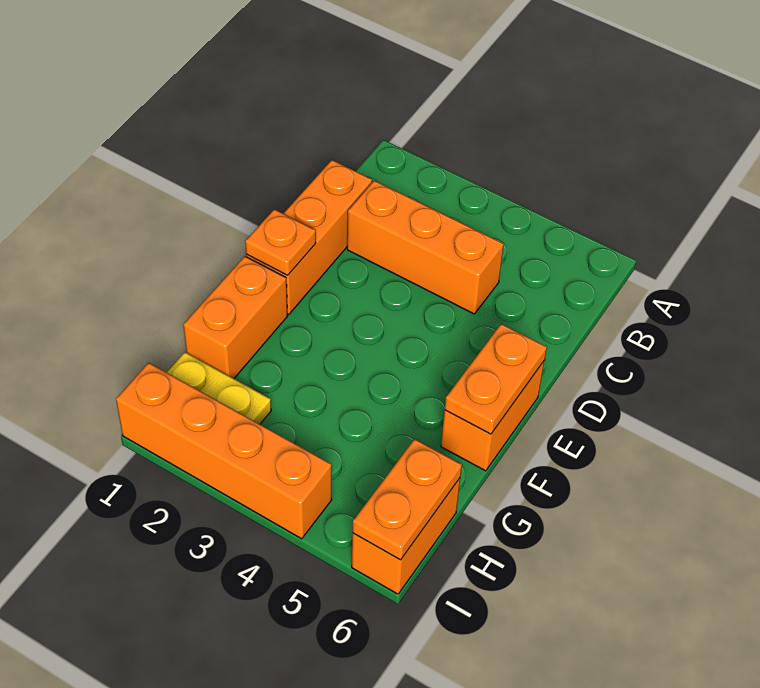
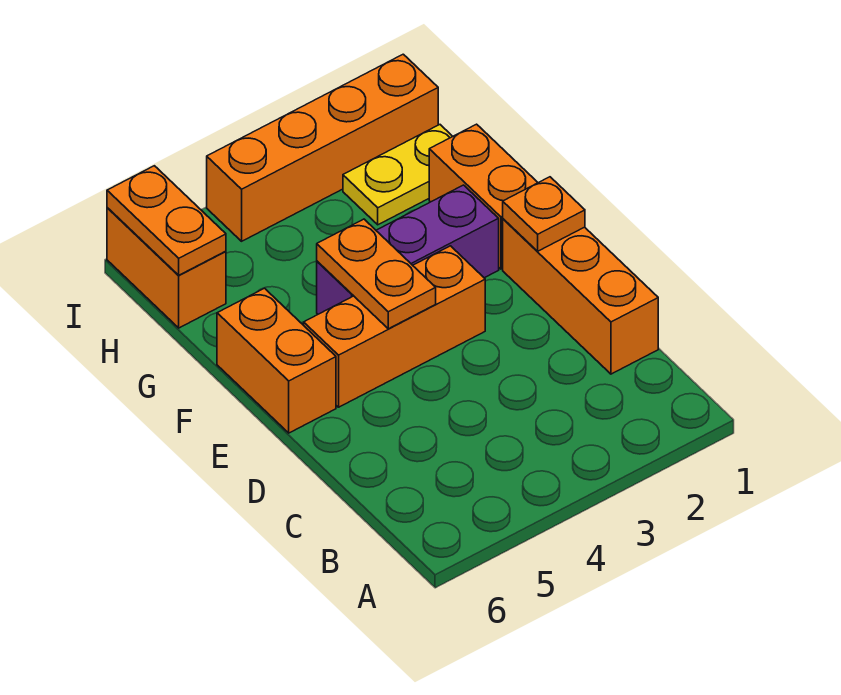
orange brick C2:C4 level 1 -> orange brick E3:E5 level 1
orange plate E6:F6 level 2 -> orange plate E4:F4 level 2
none -> purple brick F2:F4 level 1

